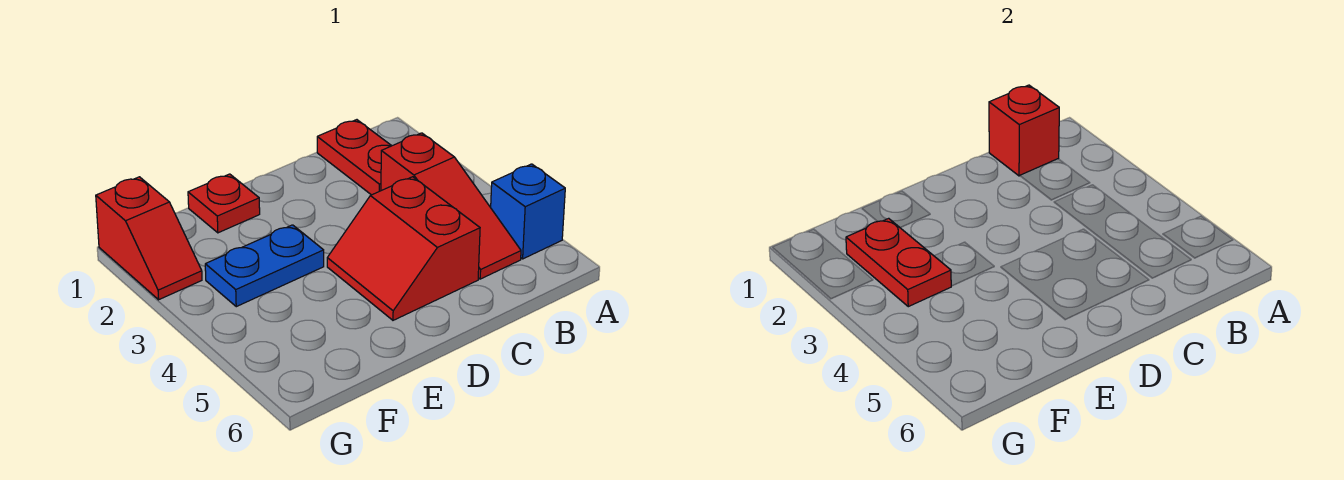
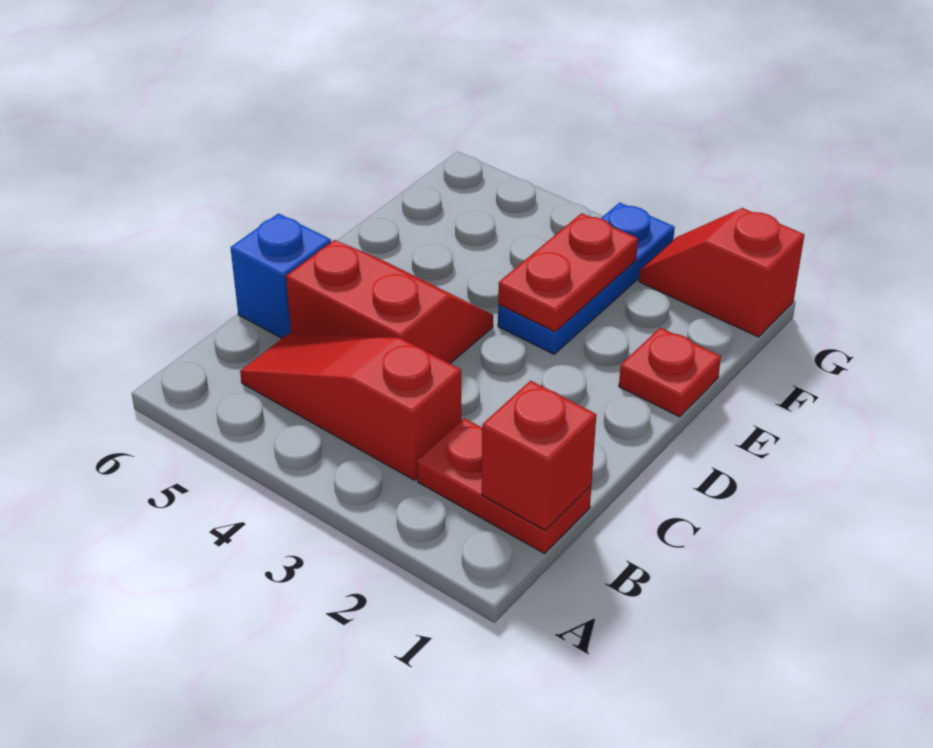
blue brick A5 level 1 -> blue brick C6 level 1
blue plate E3:F3 level 1 -> blue plate E3:G3 level 1
red plate F2:F3 level 2 -> red plate E3:F3 level 2

